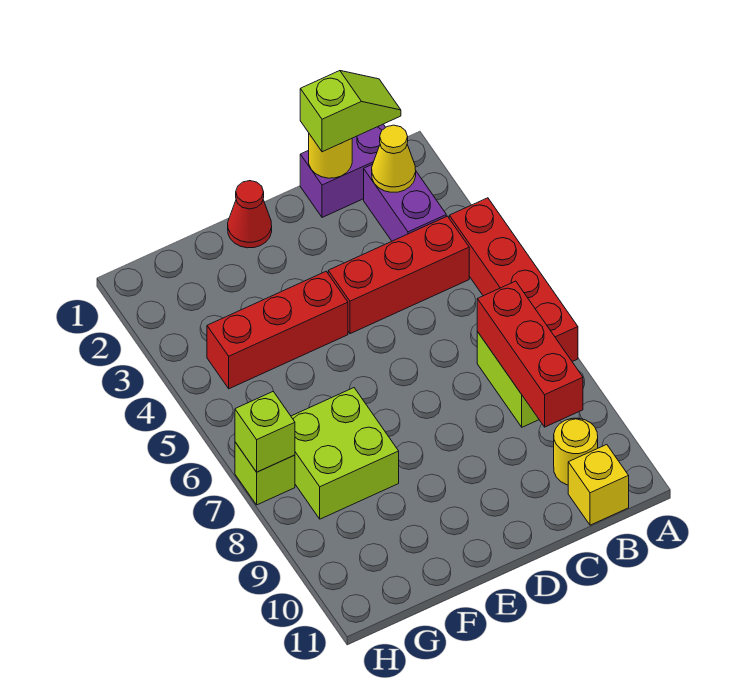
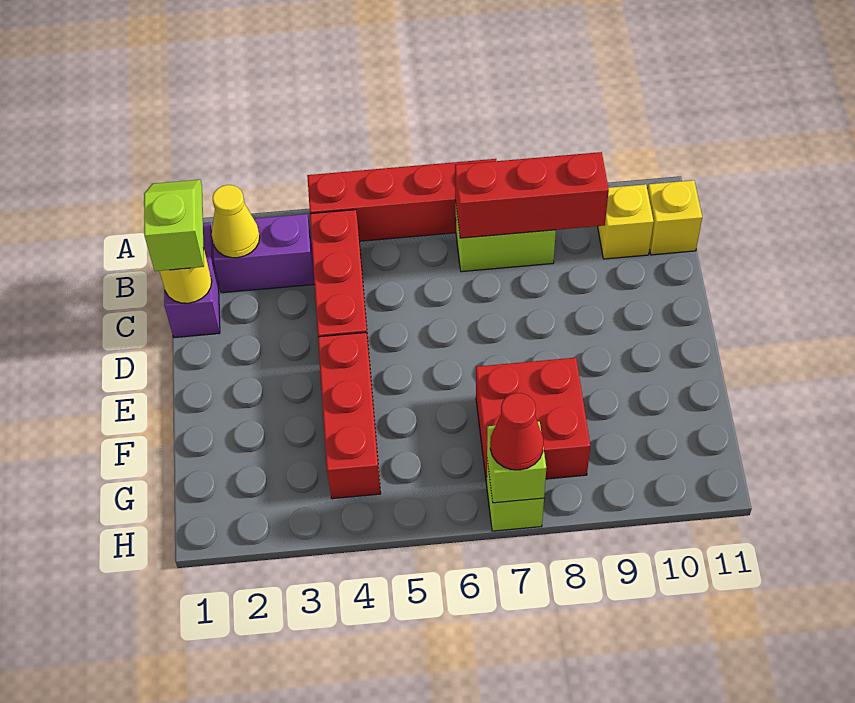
yellow round brick B10 level 1 -> yellow brick B10 level 1
red cone E1 level 1 -> red cone H7 level 3
lime brick F7:G8 level 1 -> red brick F7:G8 level 1

